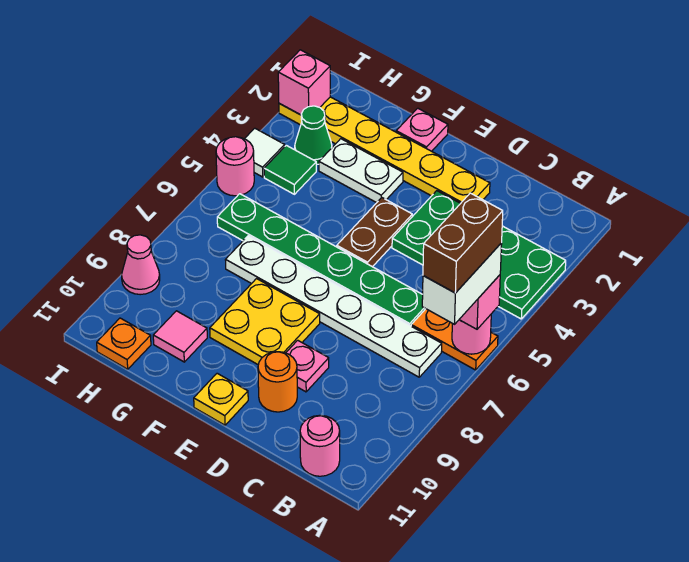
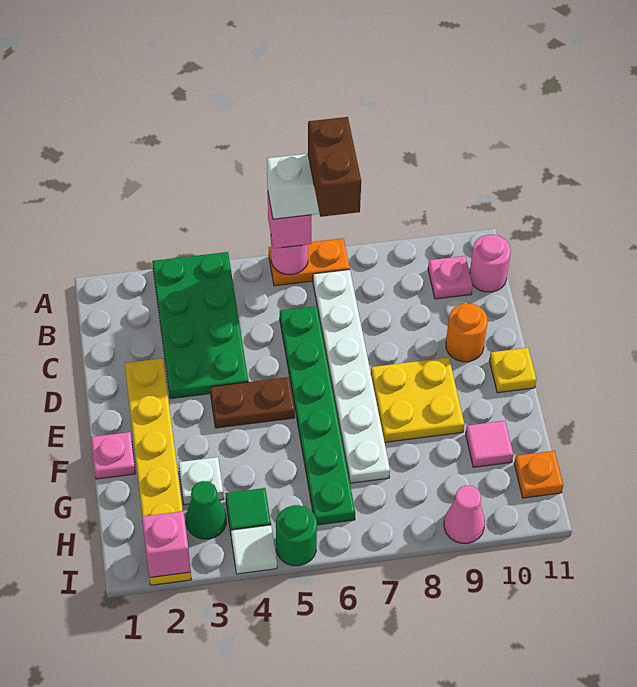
orange plate A6:B6 level 1 -> orange plate A6:A7 level 1
brown brick A6:A7 level 5 -> brown brick A7:B7 level 5
pink plate D9 level 1 -> pink plate B10 level 1
white plate F3:G3 level 1 -> white plate G3 level 1
pink round brick I5 level 1 -> green round brick I5 level 1

